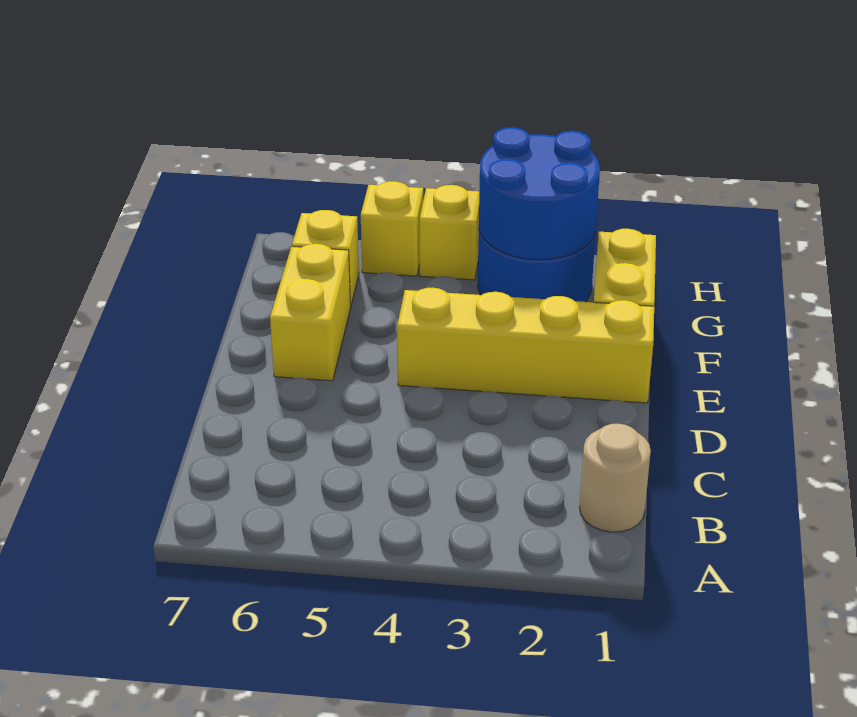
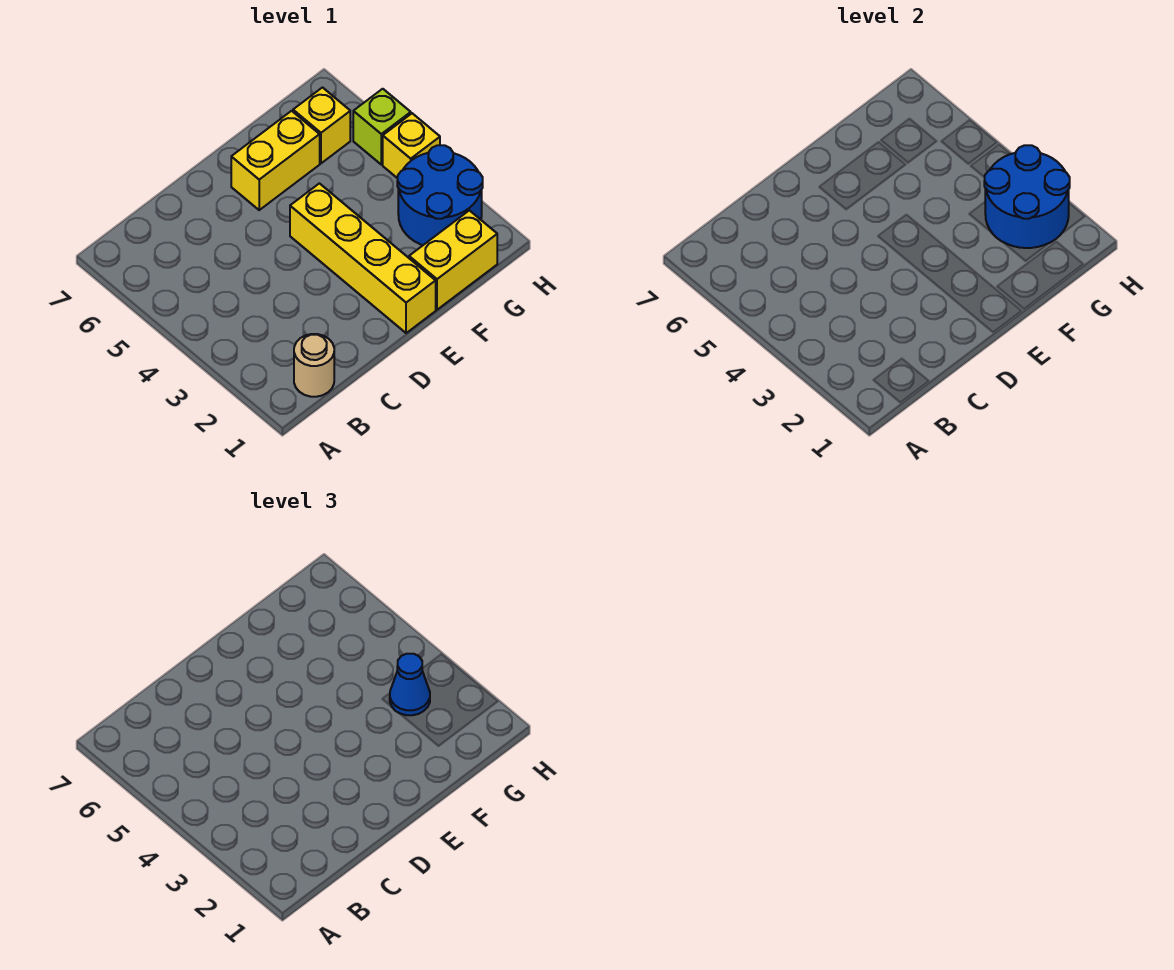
none -> blue cone G3 level 3
yellow brick H5 level 1 -> lime brick H5 level 1

